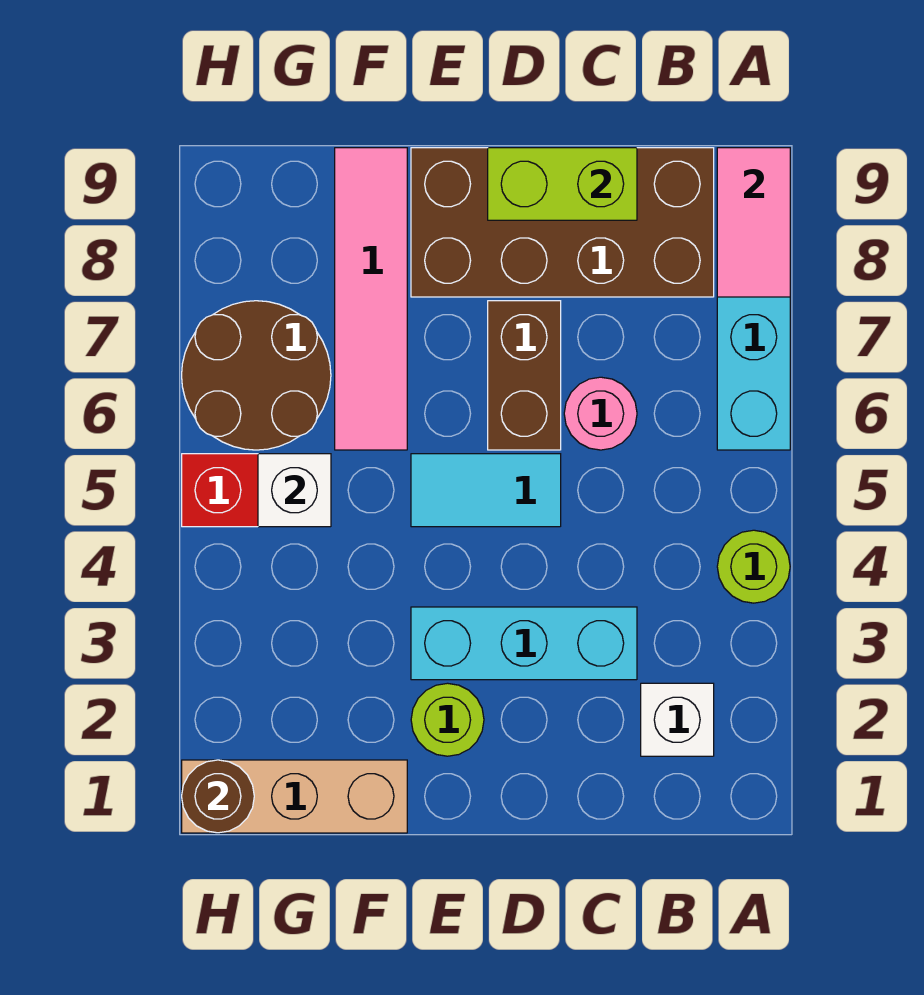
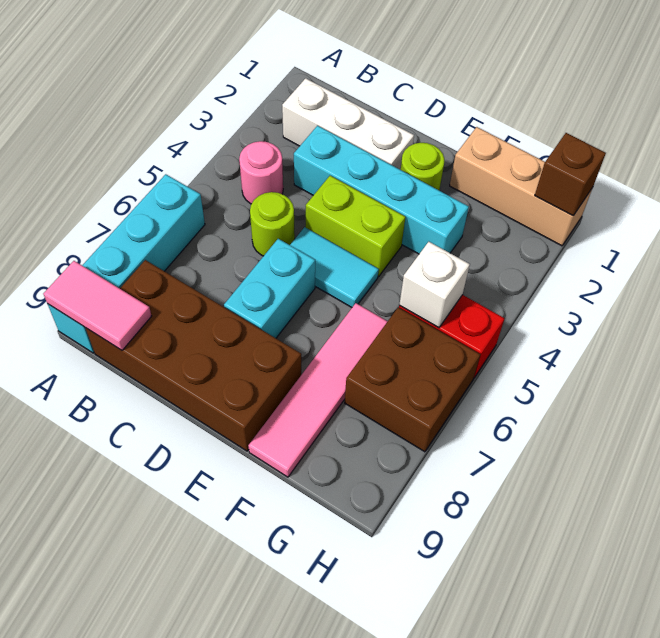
lime round brick A4 level 1 -> lime round brick C5 level 1
pink tile A8:A9 level 2 -> pink tile A9:B9 level 2
white brick B2 level 1 -> white brick B2:D2 level 1
cyan brick C3:E3 level 1 -> cyan brick C3:F3 level 1
pink round brick C6 level 1 -> pink round brick B4 level 1
lime brick C9:D9 level 2 -> lime brick D4:E4 level 1
brown brick D6:D7 level 1 -> cyan brick D6:D7 level 1
brown round brick G6:H7 level 1 -> brown brick G6:H7 level 1
brown round brick H1 level 2 -> brown brick H1 level 2

